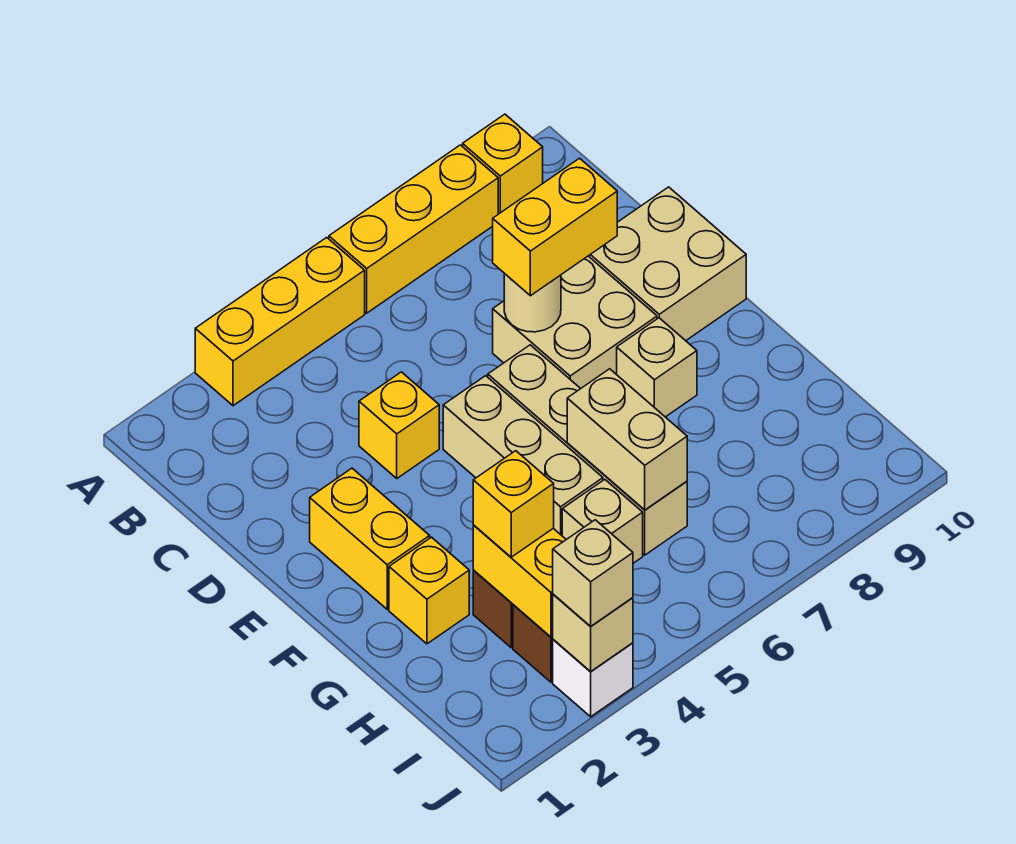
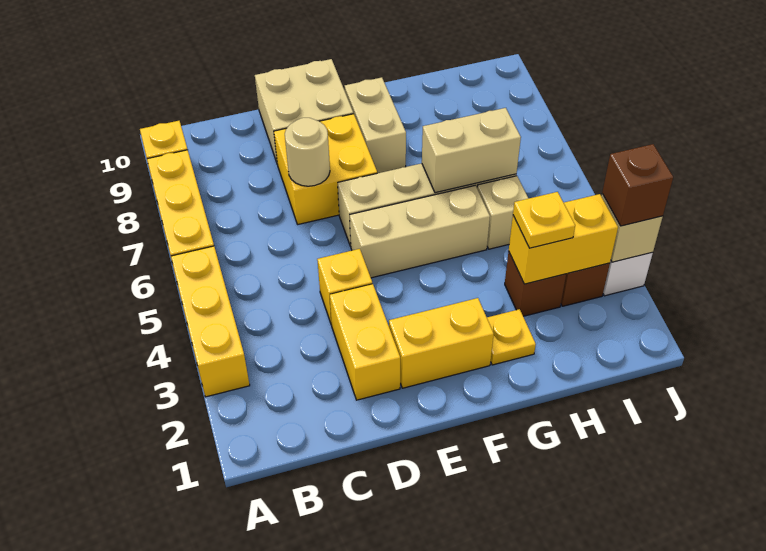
tan brick D7:E8 level 1 -> yellow brick D7:E8 level 1
yellow brick D7:D8 level 3 -> yellow brick D2:D3 level 1
tan brick F8 level 1 -> tan brick F8:F9 level 1
yellow brick G2 level 1 -> yellow plate G2 level 1
yellow brick H3 level 3 -> yellow plate H3 level 3
tan brick J3 level 3 -> brown brick J3 level 3

